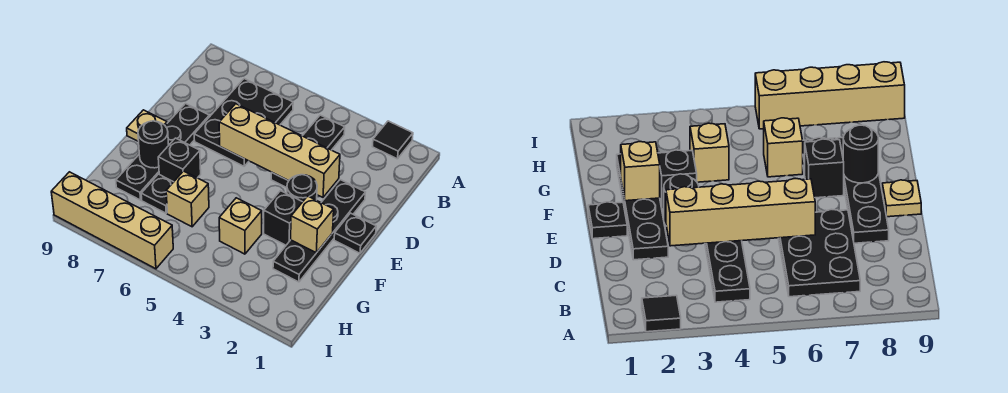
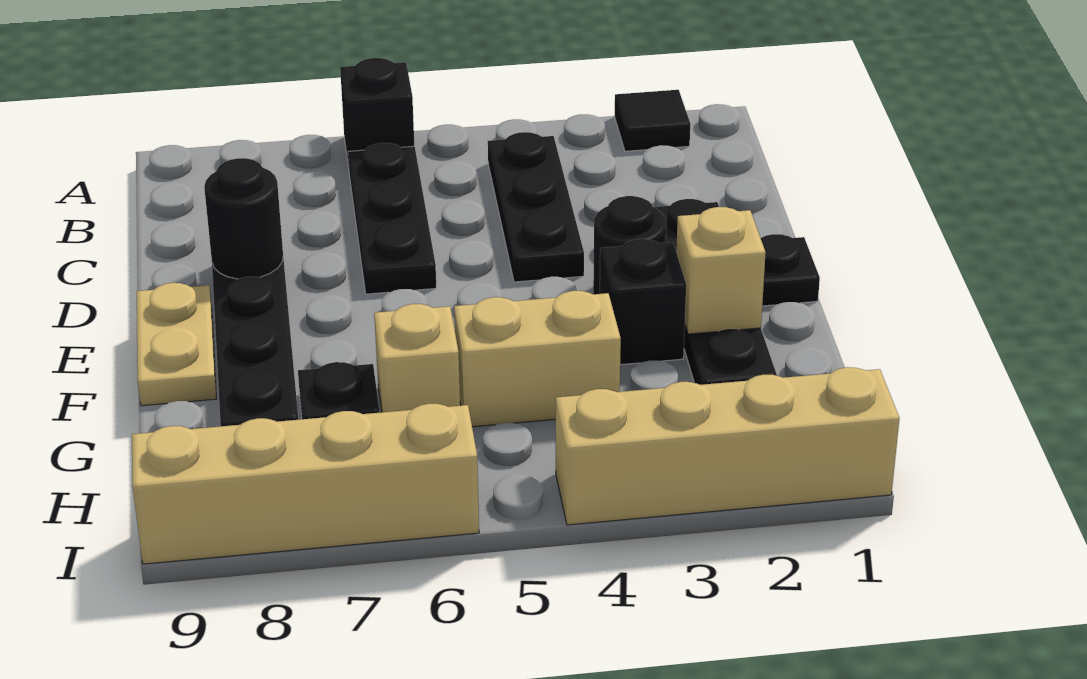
black plate B6:D7 level 1 -> black plate B6:D6 level 1
tan brick D3:D6 level 2 -> tan brick I1:I4 level 1
tan plate E9 level 1 -> tan plate E9:F9 level 1
black brick F7 level 1 -> black brick A6 level 1
black round brick F8 level 2 -> black round brick D8 level 2
tan brick G4 level 1 -> tan brick G4:G5 level 1

